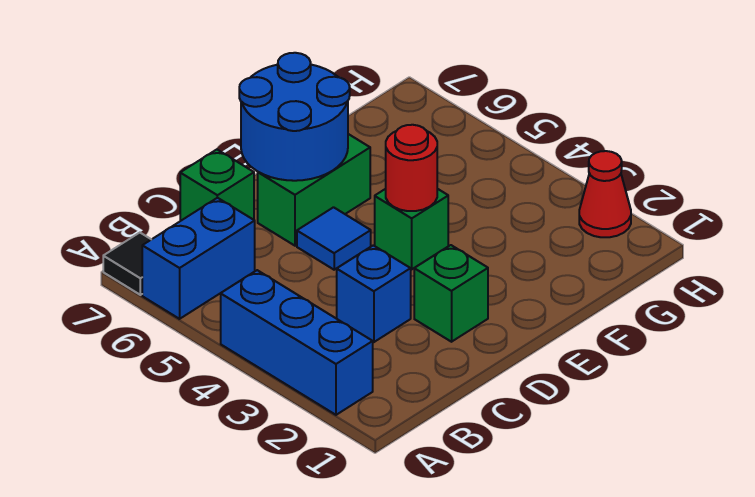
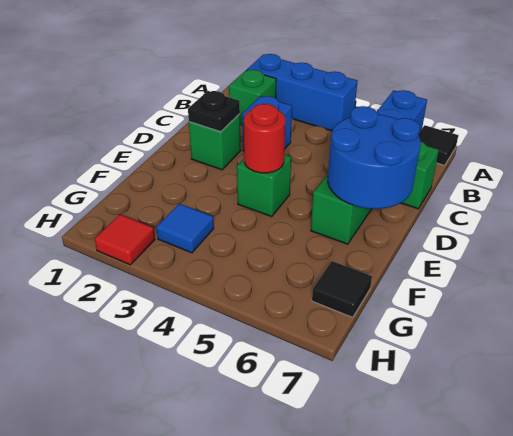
none -> green brick B2 level 1
none -> black plate D2 level 2
blue tile D5 level 1 -> blue tile G3 level 1
none -> black tile G7 level 1
red cone H2 level 1 -> red tile H2 level 1

